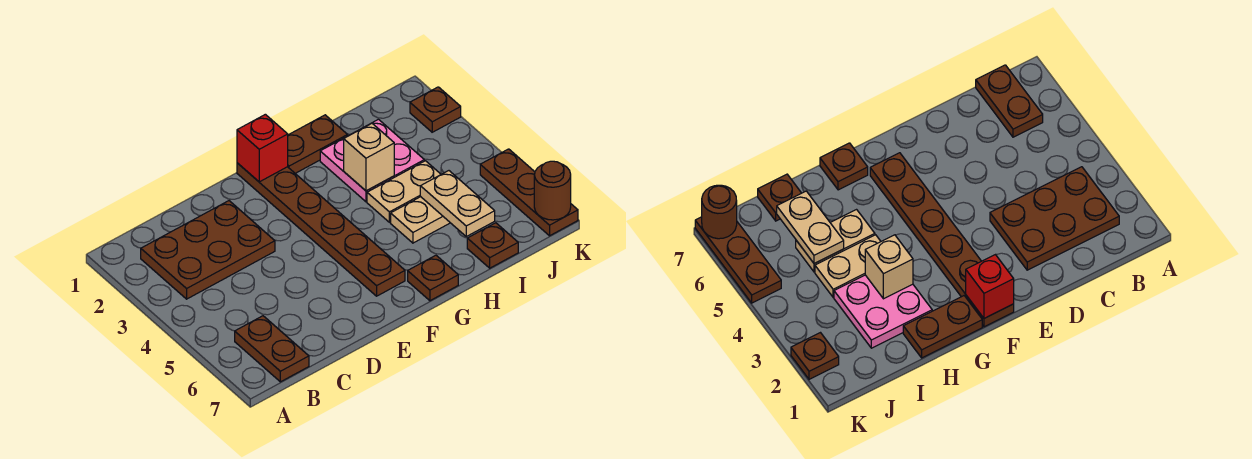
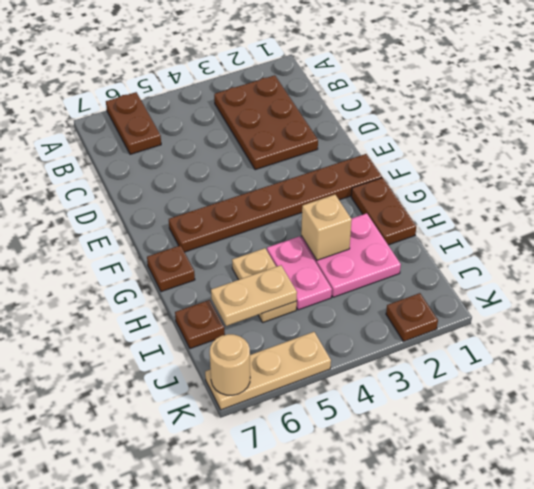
brown plate B6:B7 level 1 -> brown plate A6:B6 level 1
red brick F1 level 2 -> none
tan plate H4:I4 level 1 -> pink plate H4:I4 level 1
brown plate K5:K7 level 1 -> tan plate K5:K7 level 1
brown round brick K7 level 2 -> tan round brick K7 level 2

